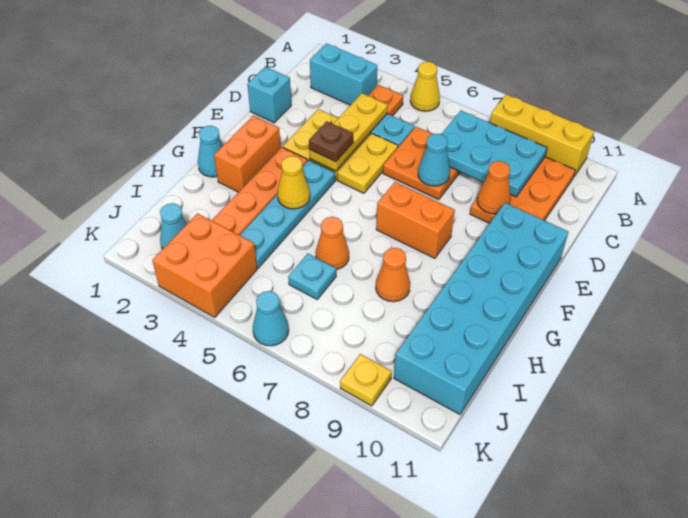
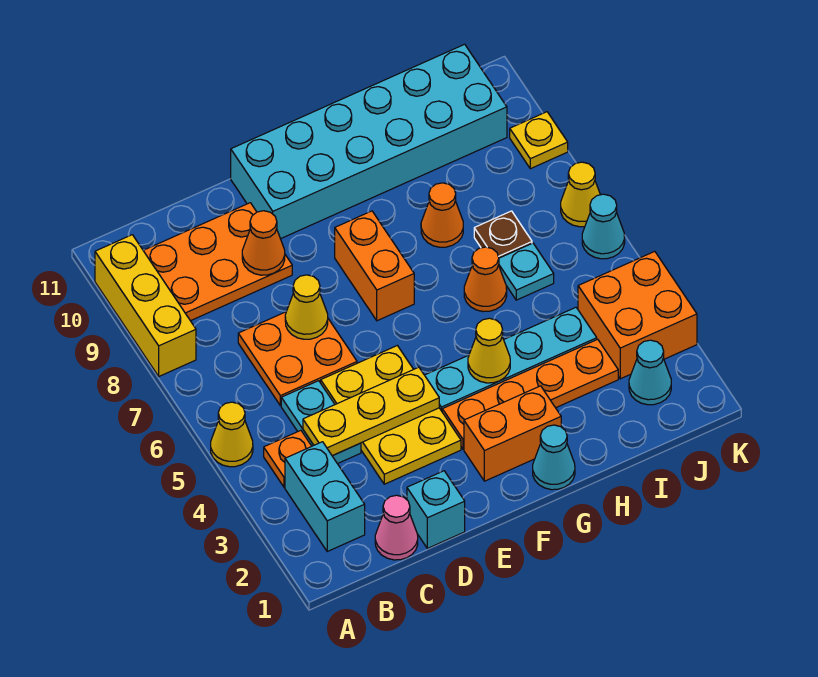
cyan plate B7:C9 level 2 -> none
none -> pink cone C1 level 1
cyan cone D7 level 2 -> yellow cone D7 level 2
brown plate E4 level 3 -> brown plate I7 level 1
none -> yellow cone K7 level 1

